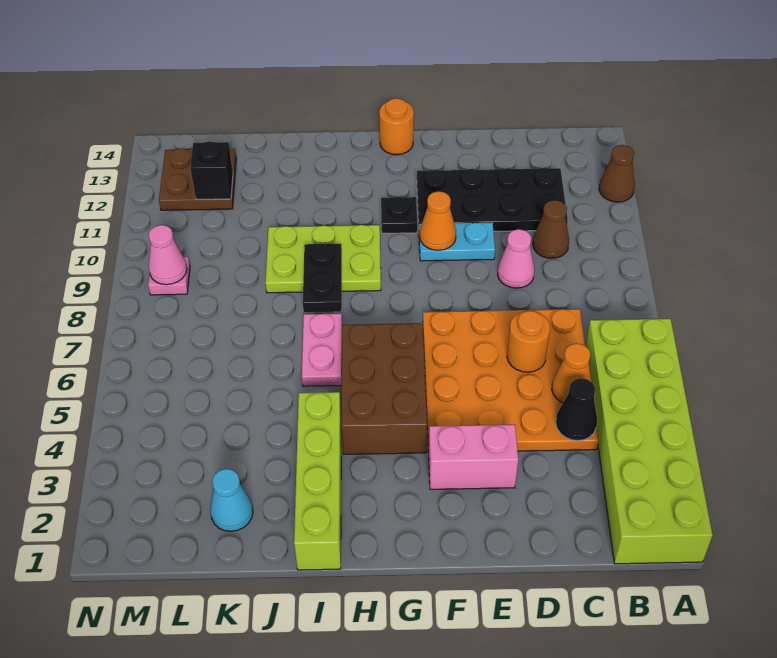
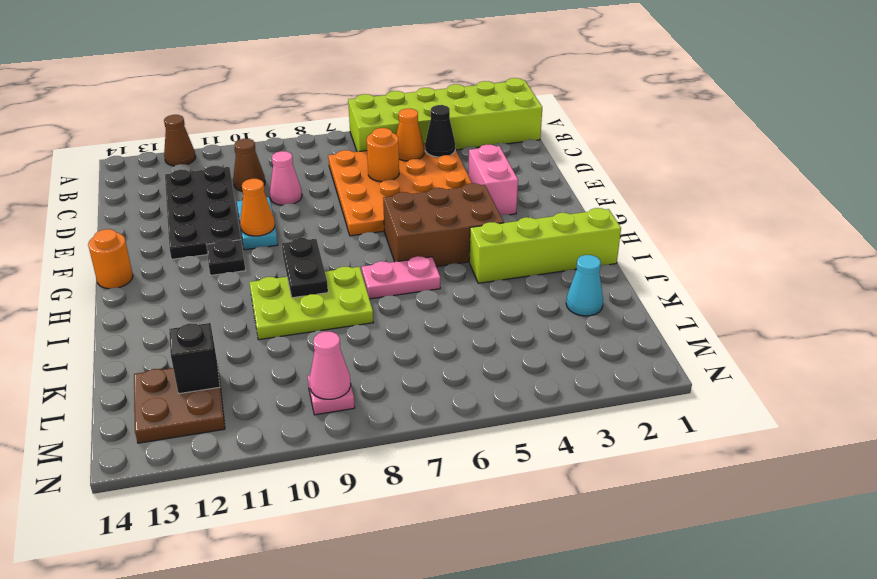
lime plate H9:J10 level 1 -> lime plate I8:J10 level 1
black plate I8:I9 level 2 -> black plate H9:I9 level 2

